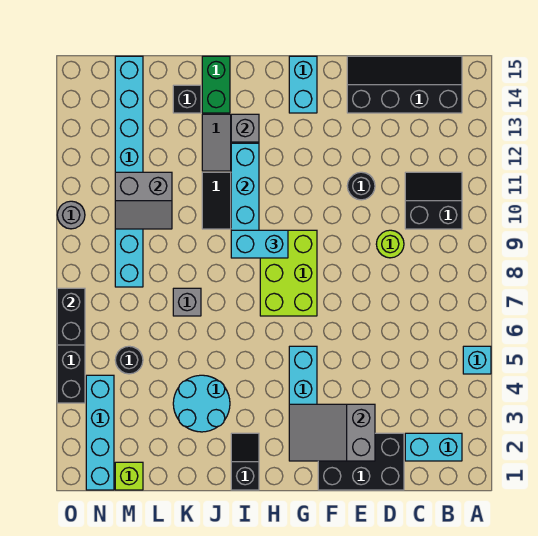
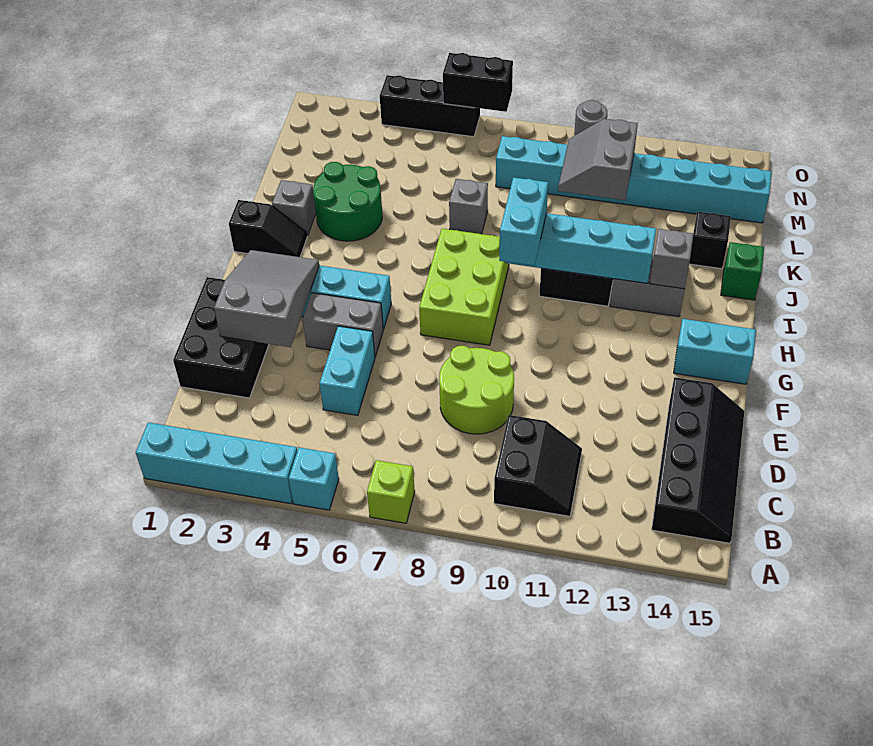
cyan brick B2:C2 level 1 -> cyan brick D5:E5 level 1
lime round brick D9 level 1 -> lime round brick D8:E9 level 1
black round brick E11 level 1 -> none
none -> grey brick F4:F5 level 1
lime brick G7:H9 level 1 -> lime brick G7:I8 level 1
none -> grey brick J2 level 1
cyan round brick J3:K4 level 1 -> green round brick J3:K4 level 1
green brick J14:J15 level 1 -> green brick J15 level 1
lime brick M1 level 1 -> lime brick A7 level 1
black round brick M5 level 1 -> none
cyan brick N1:N4 level 1 -> cyan brick A1:A4 level 1

